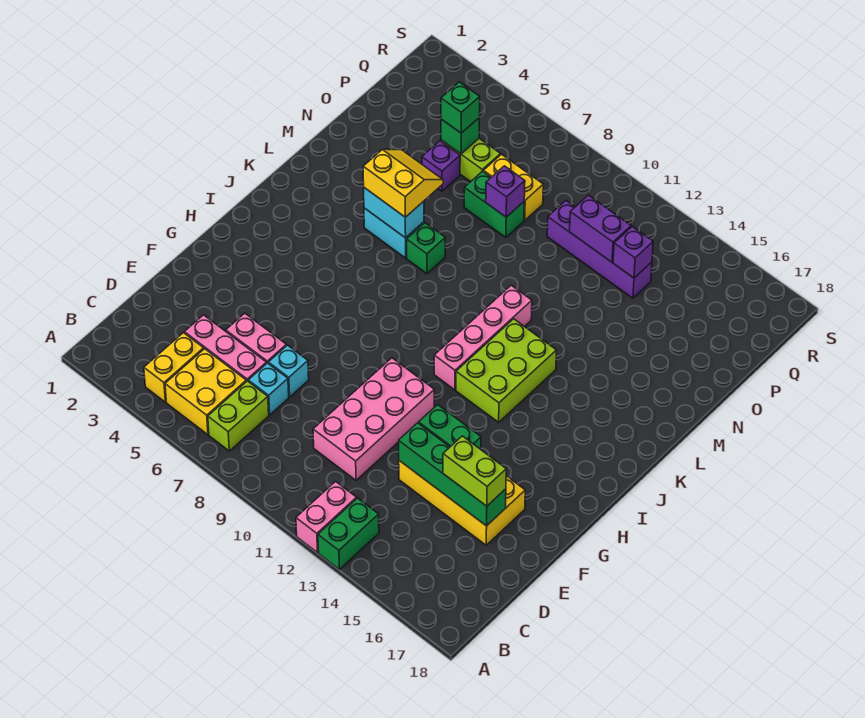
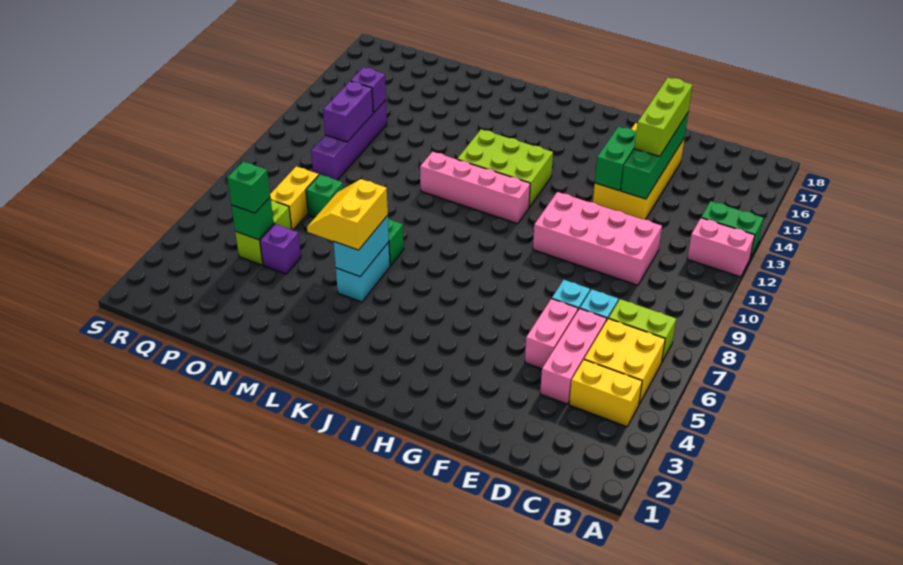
lime brick E15:E16 level 3 -> lime brick E14:E16 level 3
green brick O7:O8 level 1 -> green brick O8 level 1
purple brick O8 level 2 -> none

